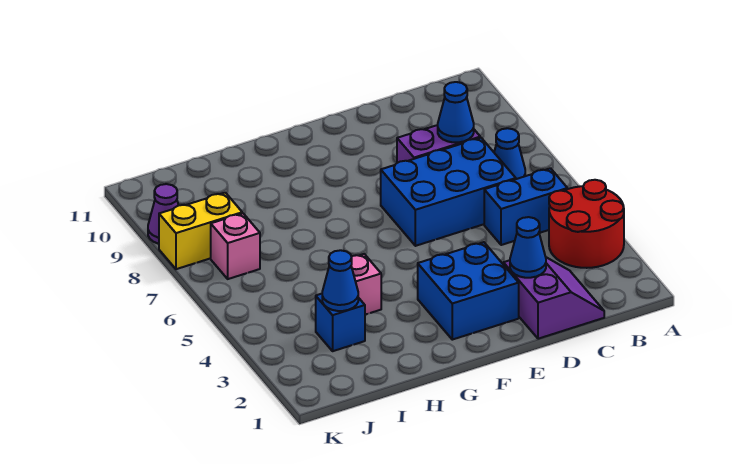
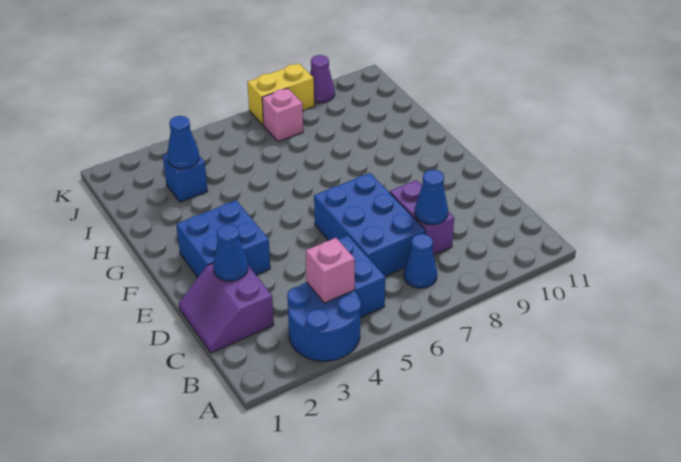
red round brick A3:B4 level 1 -> blue round brick A3:B4 level 1
purple slope C1:D2 level 1 top D -> purple slope C1:D2 level 1 top 2
pink brick H4 level 1 -> pink brick B4 level 2
yellow brick J8:K8 level 1 -> yellow brick K7:K8 level 1

